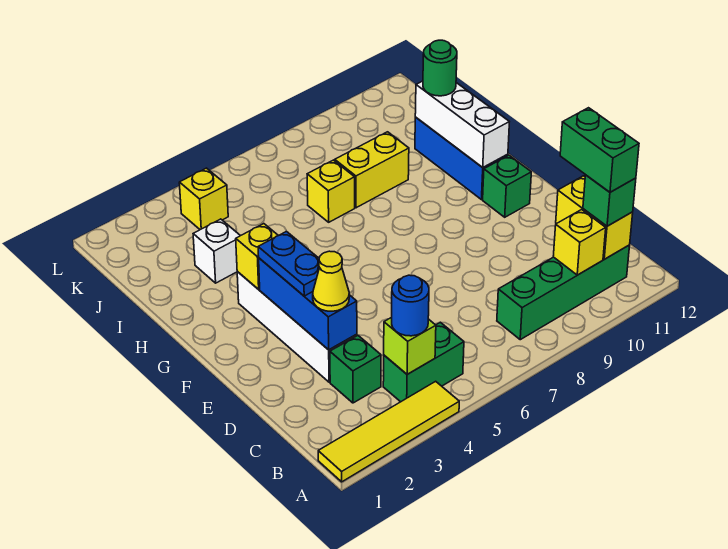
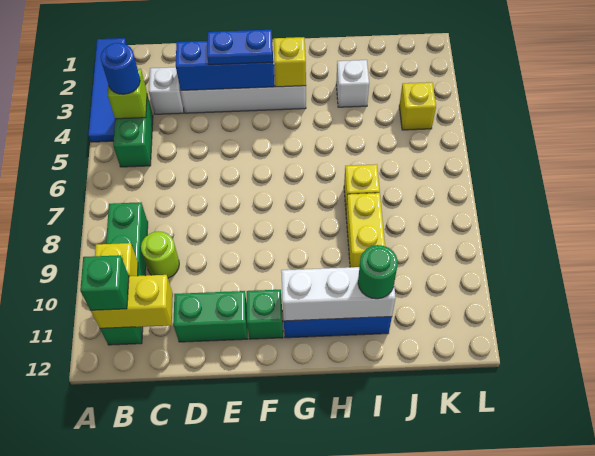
yellow tile A1:A4 level 1 -> blue tile A1:A4 level 1
green brick B11:C11 level 4 -> green brick D11:E11 level 1
green brick C3 level 1 -> white brick C3 level 1
none -> lime round brick C9 level 1
yellow cone D3 level 3 -> none

